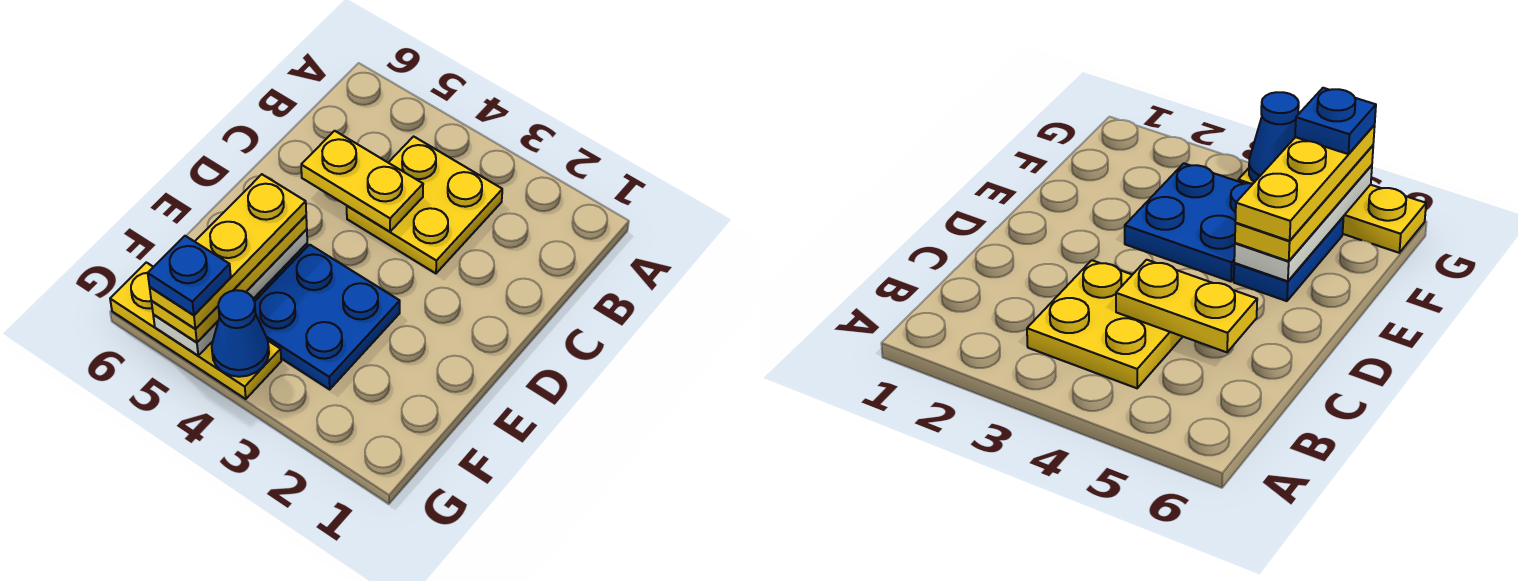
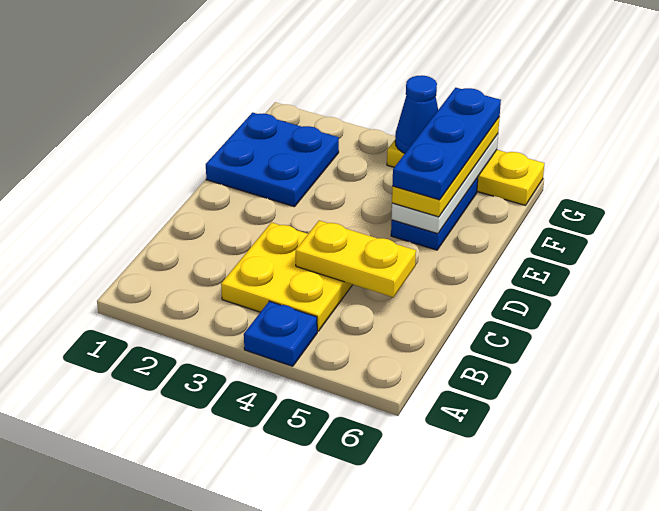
blue plate E3:F4 level 1 -> blue plate E1:F2 level 1
yellow plate E5:G5 level 4 -> blue plate E5:G5 level 4
blue plate G5 level 5 -> blue plate A4 level 1

